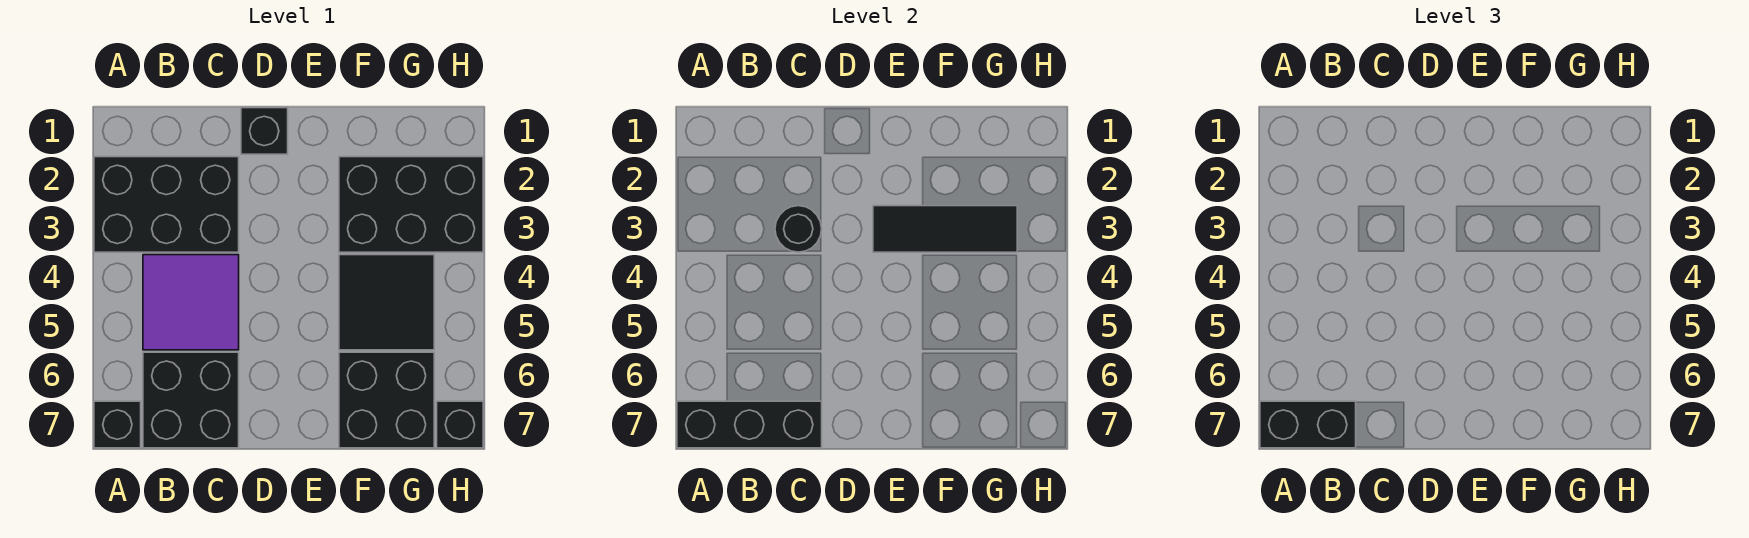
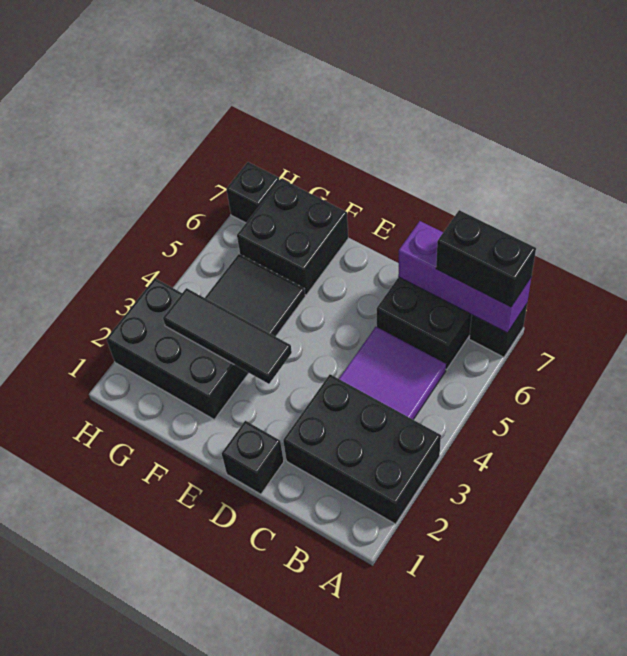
black brick A7:C7 level 2 -> purple brick A7:C7 level 2
black round brick C3 level 2 -> none

